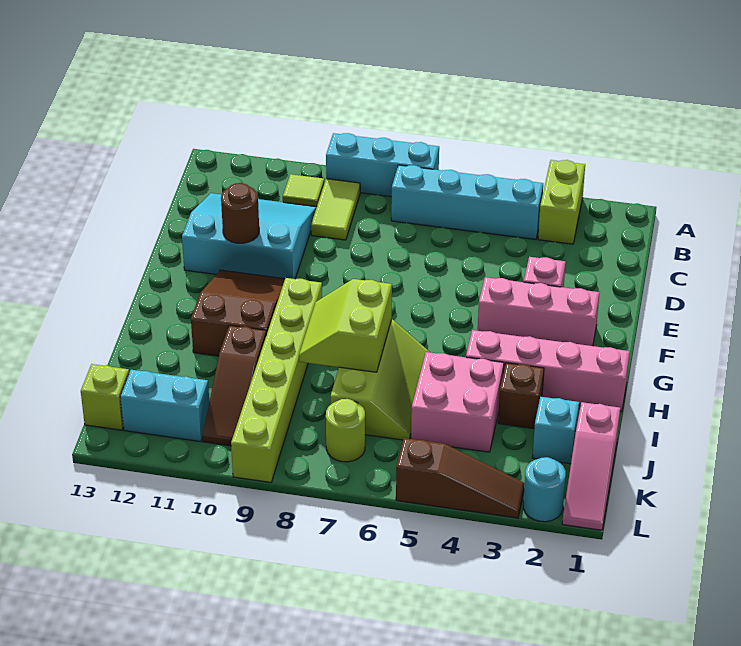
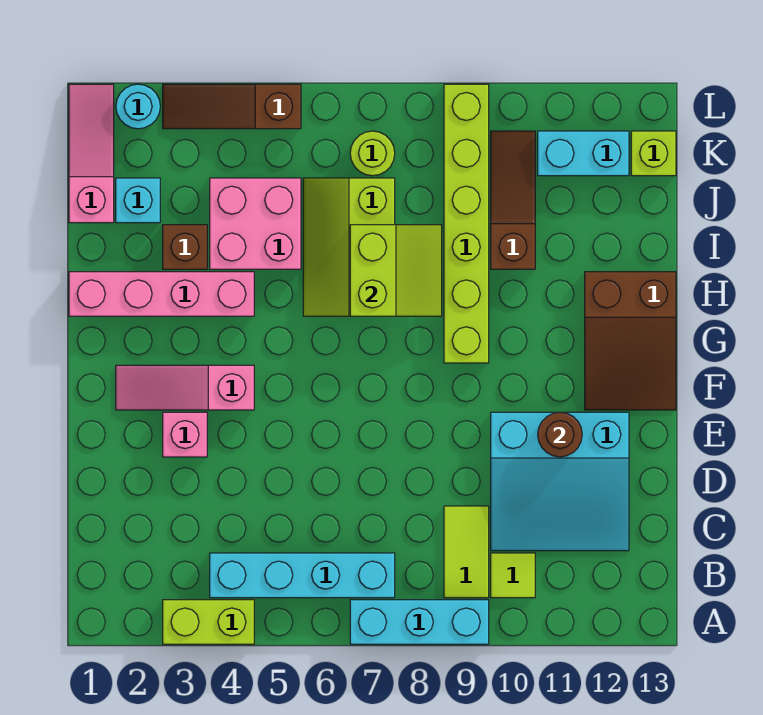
lime brick A3:B3 level 1 -> lime brick A3:A4 level 1
pink brick F2:F4 level 1 -> pink slope F2:F4 level 1 top 4
brown slope F10:H11 level 1 top H -> brown slope F12:H13 level 1 top H

